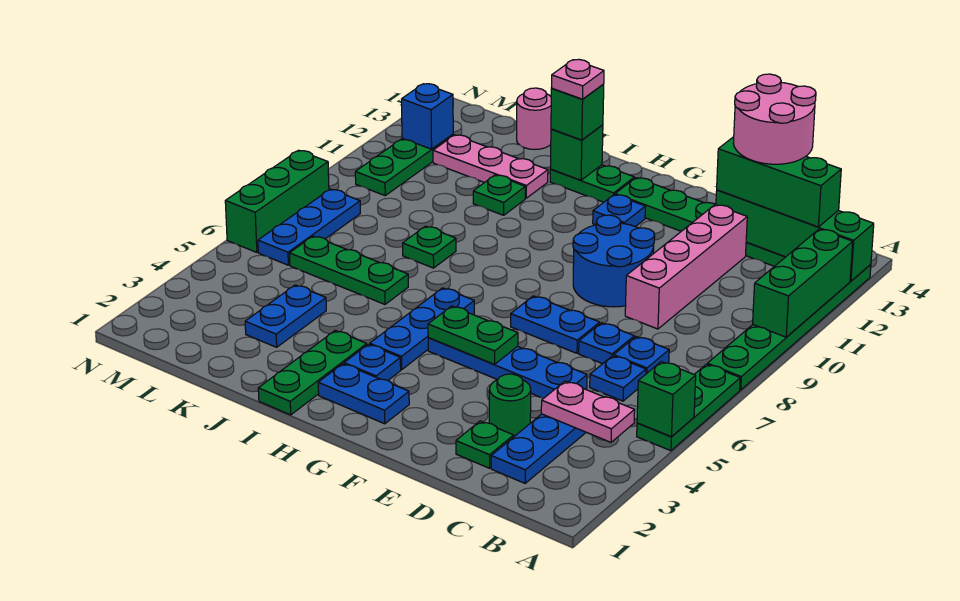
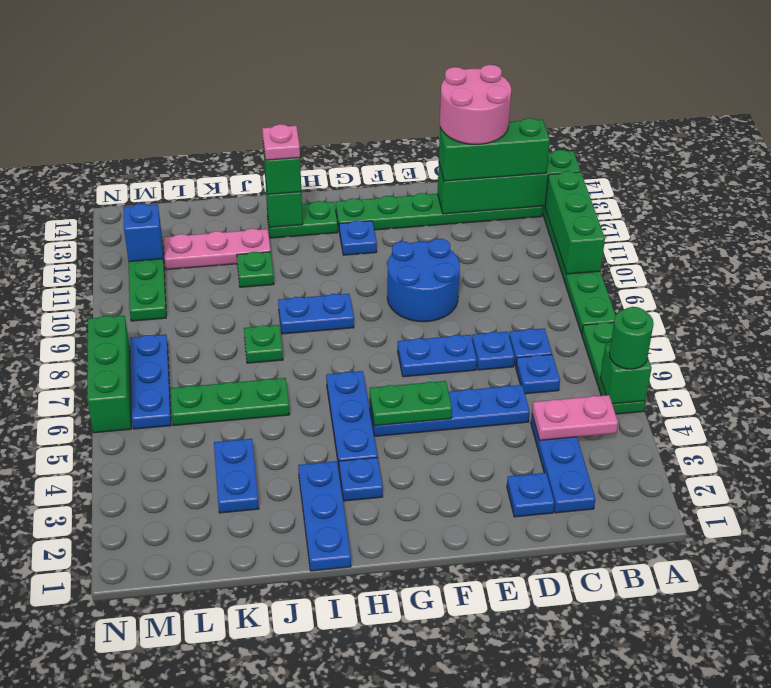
green plate D2 level 1 -> blue plate D2 level 1
green round brick D3 level 1 -> green round brick A5 level 3
pink brick D9:D12 level 1 -> none
blue plate G2:H2 level 1 -> blue plate H9:I9 level 1
green plate I1:I3 level 1 -> blue plate I1:I3 level 1
pink round brick K14 level 1 -> none

